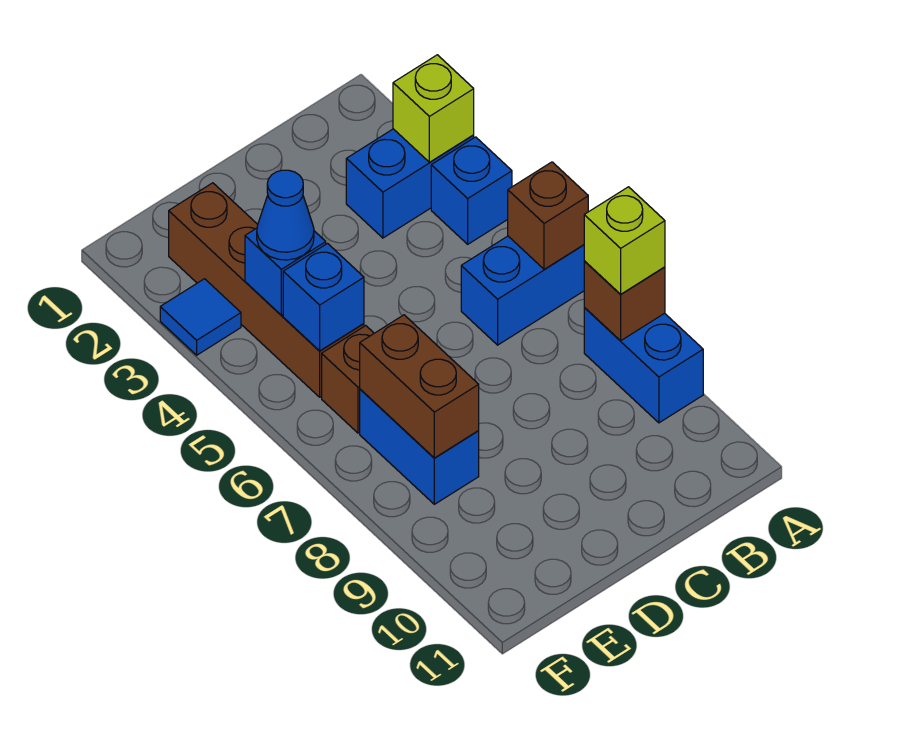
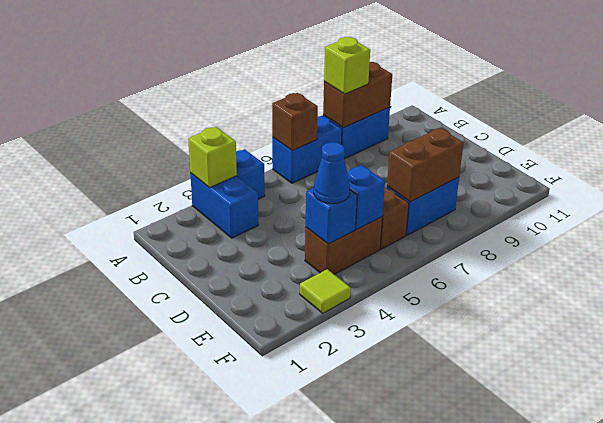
blue brick A6:B6 level 1 -> blue brick A6:A7 level 1
brown brick A8 level 2 -> brown brick A8:A9 level 2
brown brick E2:E5 level 1 -> brown brick E4:E5 level 1
blue tile F3 level 1 -> lime tile F3 level 1

